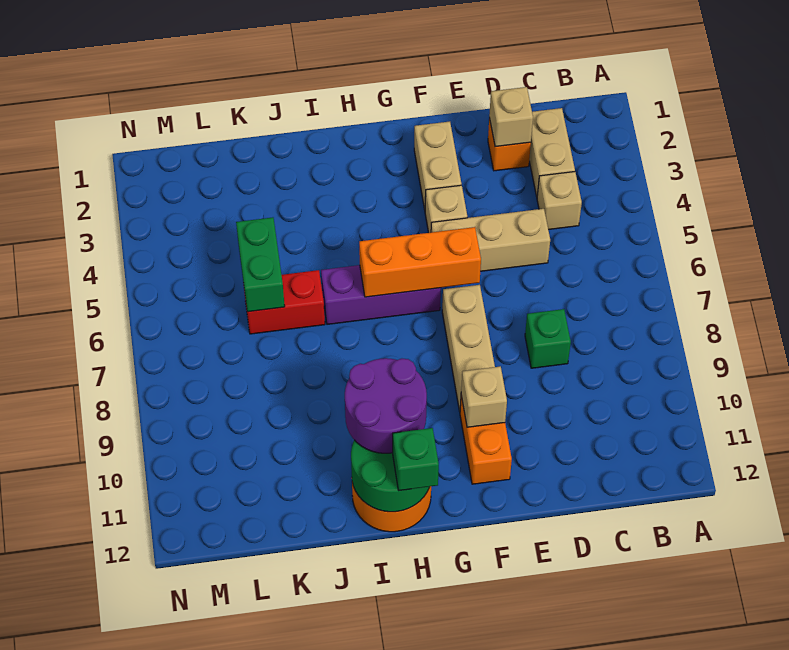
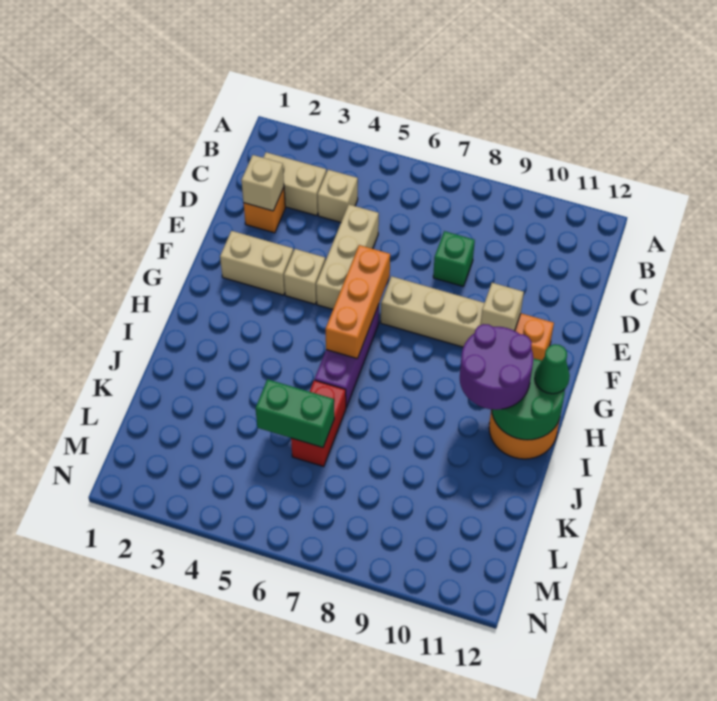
green brick H12 level 3 -> green cone H12 level 3

